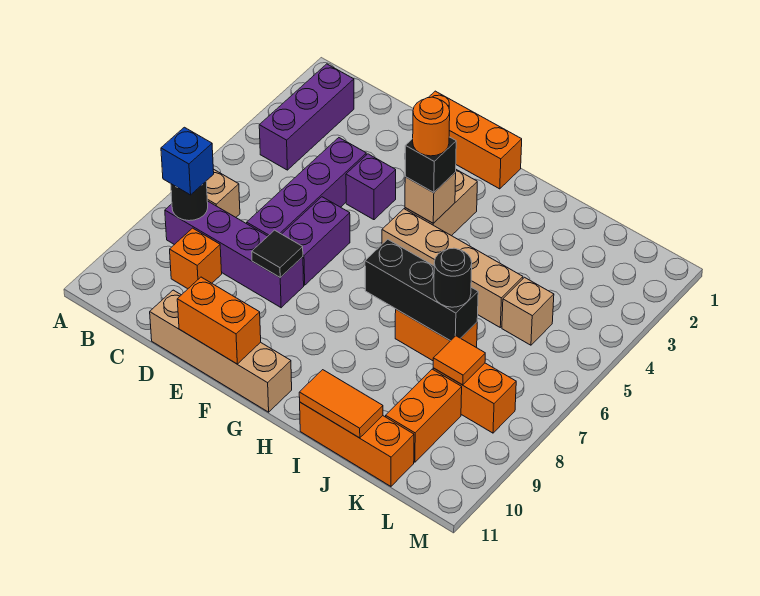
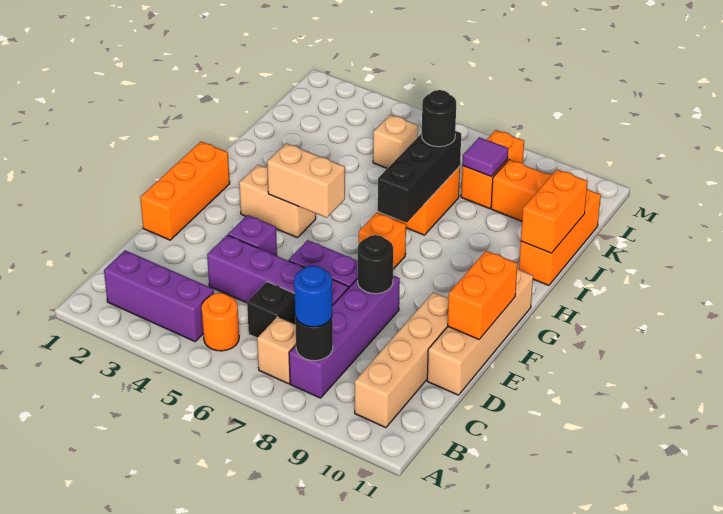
blue brick B8 level 3 -> blue round brick B8 level 3
orange brick C9 level 1 -> orange brick G7 level 1
black tile E8 level 2 -> black round brick E8 level 2
tan brick G4 level 2 -> tan brick G4:G5 level 2
black brick G4 level 3 -> black brick C6 level 1
orange round brick G4 level 4 -> orange round brick B5 level 1
tan brick G5:J5 level 1 -> tan brick B10:E10 level 1
orange tile I11:J11 level 2 -> orange brick I11:J11 level 2
orange tile K8 level 2 -> purple tile K8 level 2

